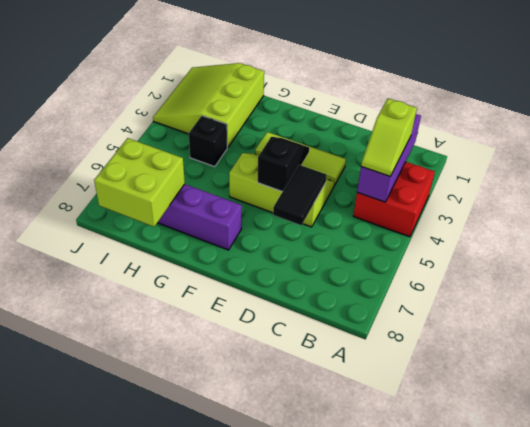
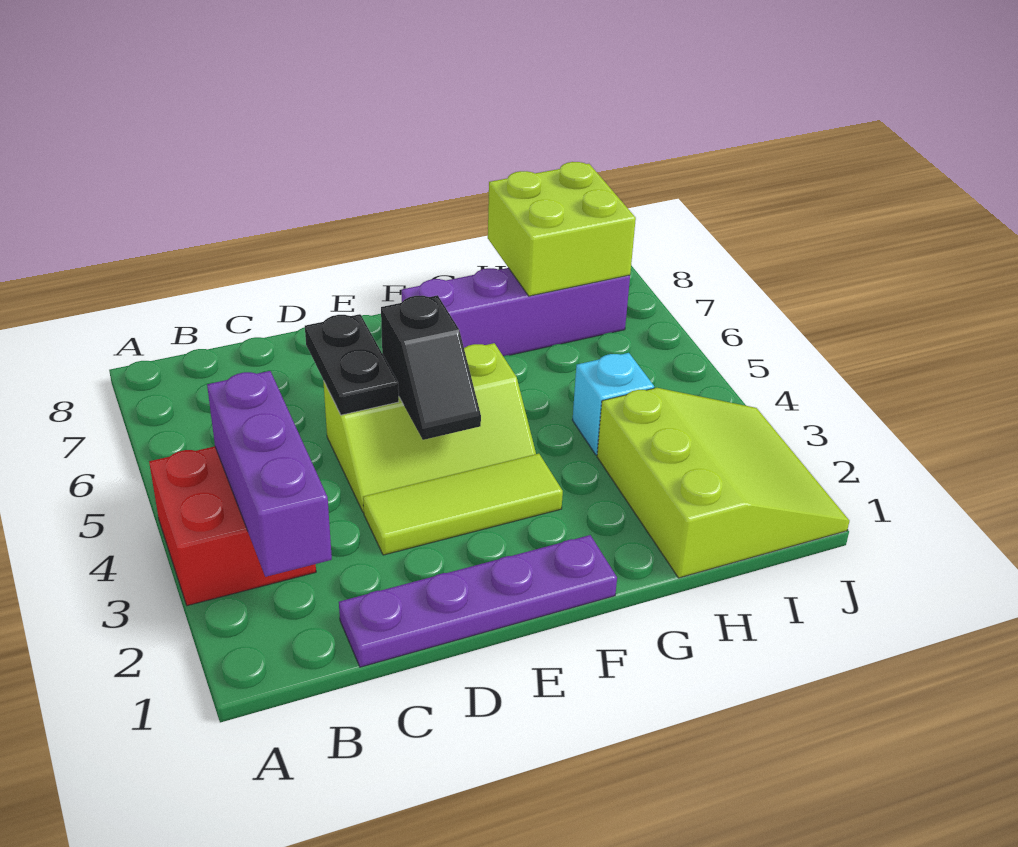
lime slope B3:B4 level 3 top 3 -> none
none -> purple plate C1:F1 level 1
black tile D5:D6 level 2 -> black plate D5:D6 level 2
black brick H4 level 1 -> cyan brick H4 level 1

